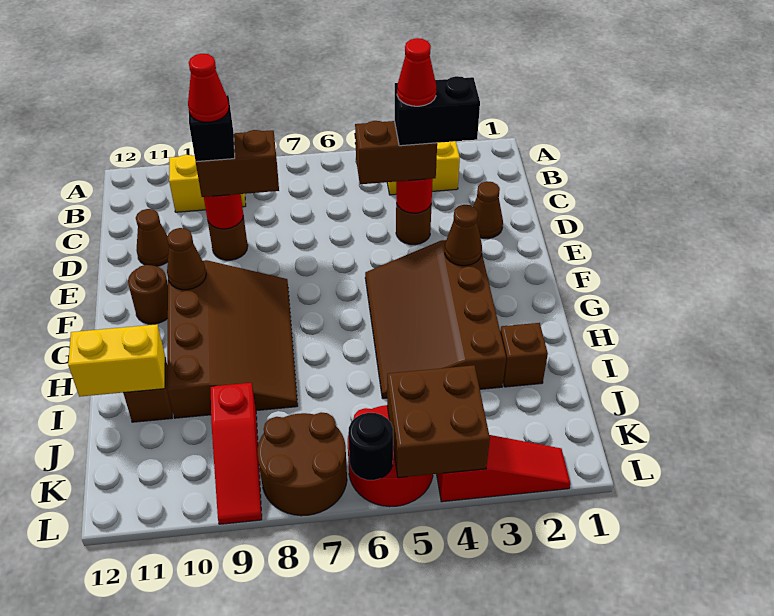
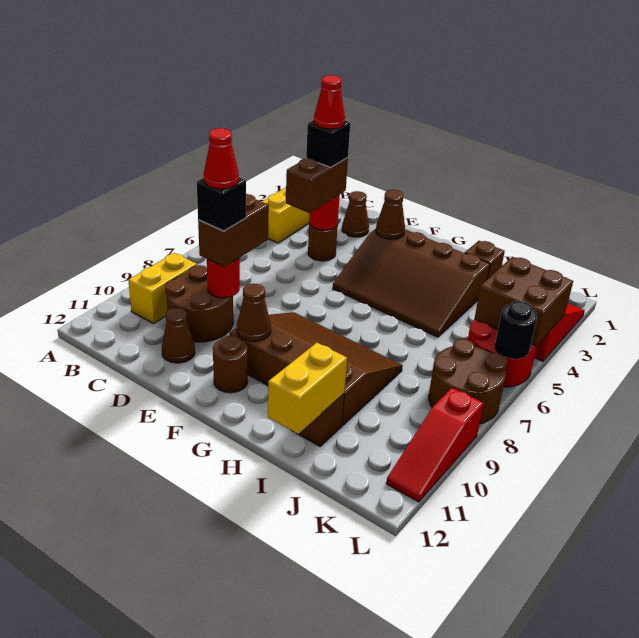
black brick D3:D4 level 4 -> black brick D4 level 4
brown round brick D9 level 1 -> brown round brick C9:D10 level 1
red slope J9:L9 level 1 top J -> red slope L9:L11 level 1 top 9

